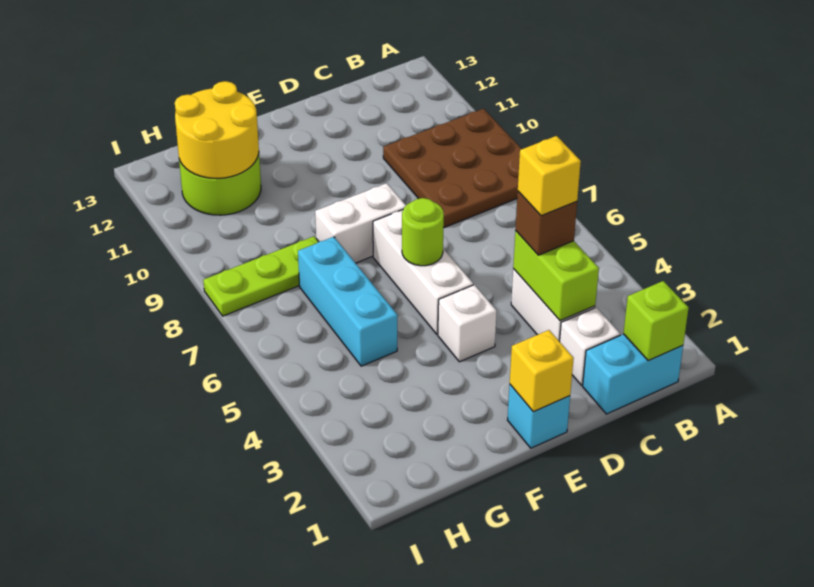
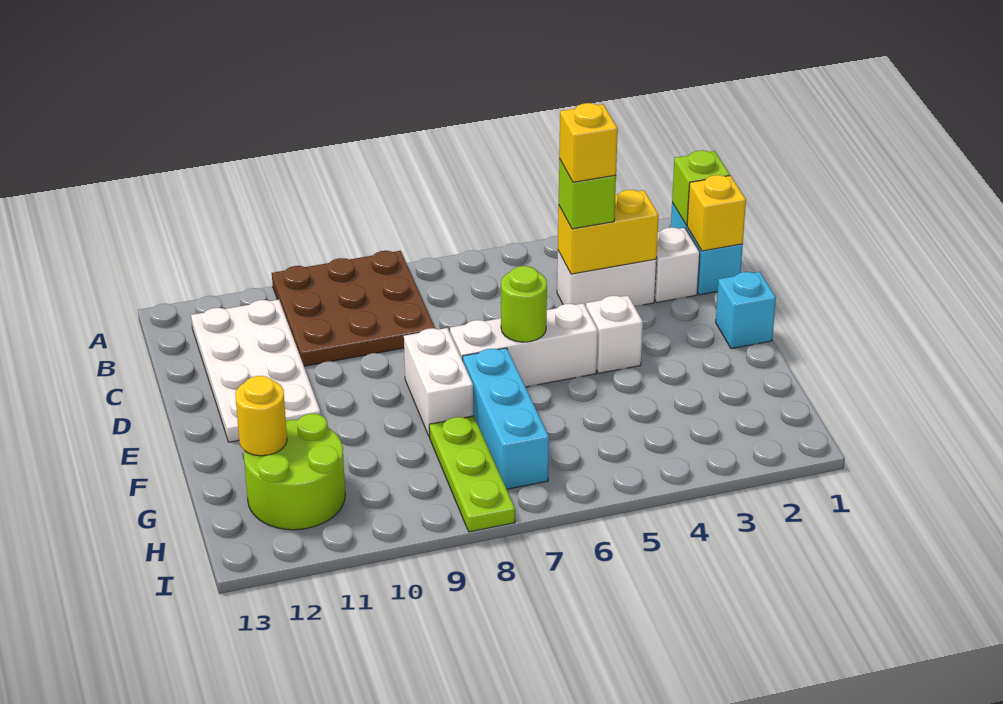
none -> white plate B11:E12 level 1
lime brick C3:C4 level 2 -> yellow brick C3:C4 level 2
brown brick C4 level 3 -> lime brick C4 level 3
yellow brick E1 level 2 -> yellow brick C1 level 2
cyan brick G5:G7 level 1 -> cyan brick F7:H7 level 1
yellow round brick G11:H12 level 2 -> yellow round brick G12 level 2

